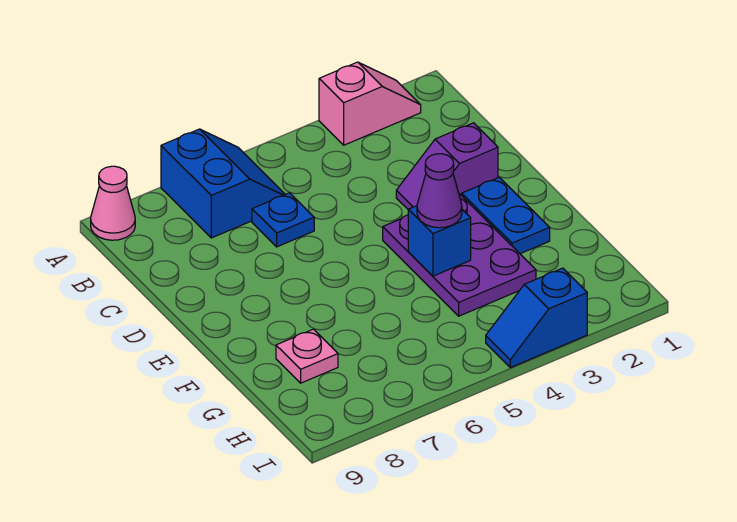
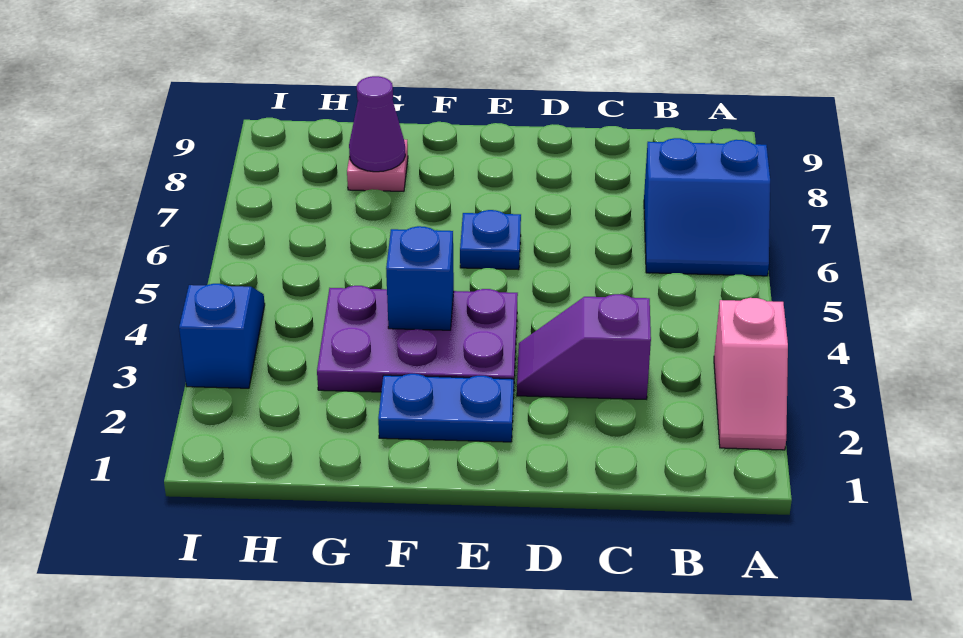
pink cone A9 level 1 -> none
blue plate C6 level 1 -> blue plate E6 level 1
purple slope D2:D3 level 1 top 2 -> purple slope C3:D3 level 1 top C
purple cone F4 level 3 -> purple cone G8 level 2

